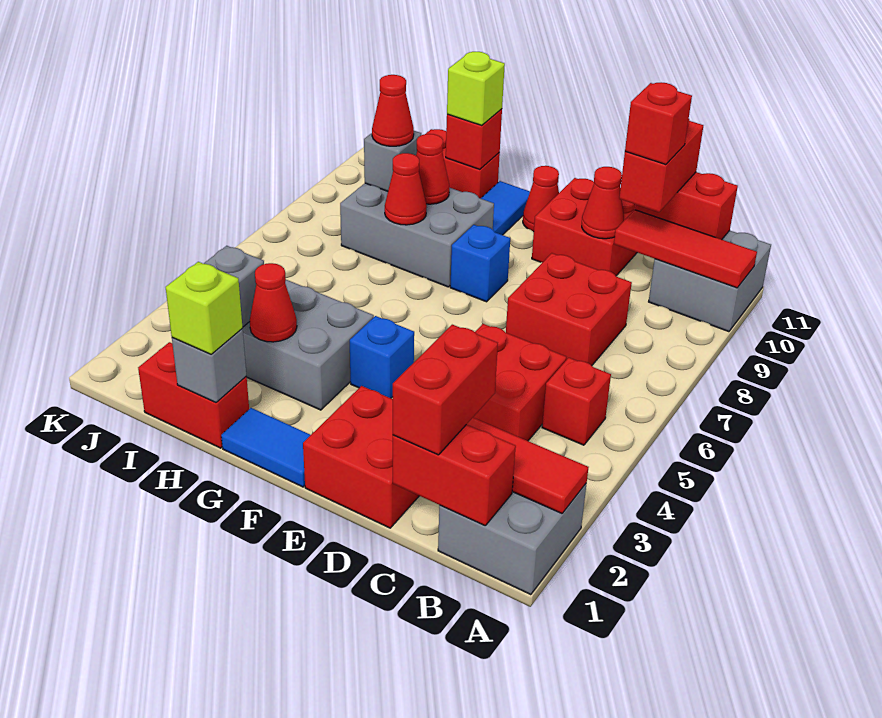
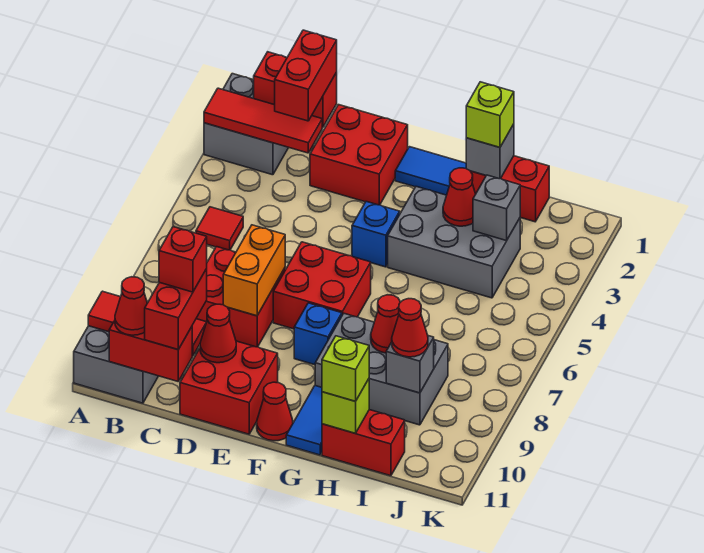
red brick B5 level 1 -> red tile B5 level 1
red brick C4:D5 level 1 -> red brick E6:F7 level 1
none -> orange brick D7:D8 level 2
red cone H9 level 2 -> red cone B11 level 3
red brick H11 level 2 -> lime brick H11 level 2

